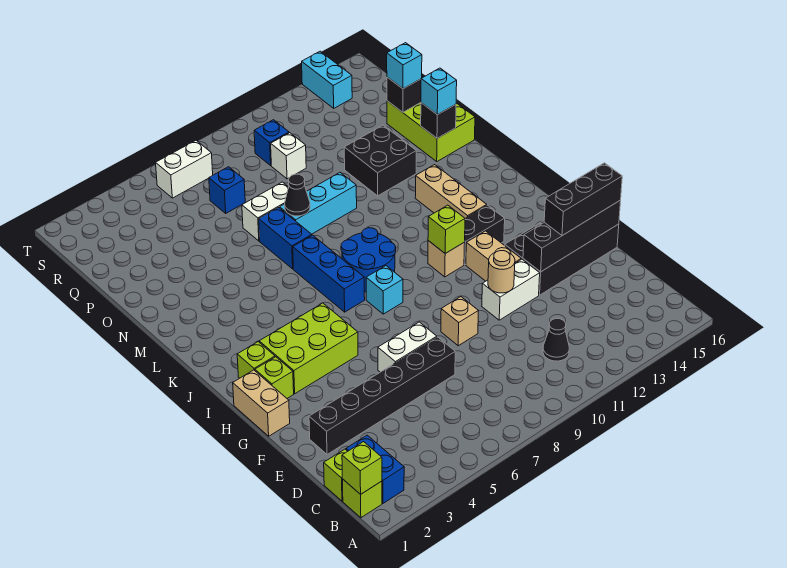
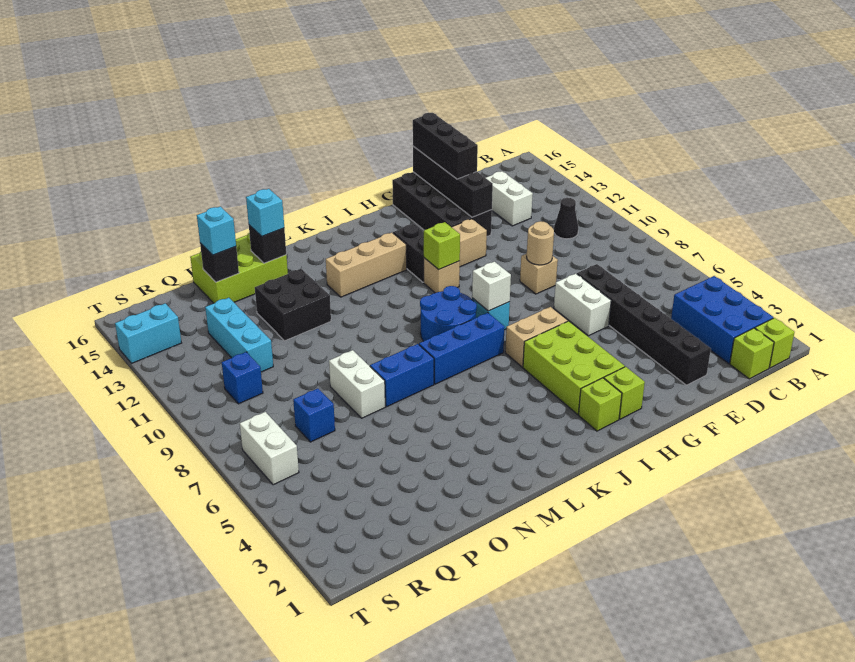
lime brick B1 level 2 -> none
blue brick B2:C2 level 1 -> blue brick B2:C4 level 1
white brick F11:F12 level 1 -> white brick D13:D14 level 1
tan round brick F11 level 2 -> tan round brick F9 level 2
tan brick G1:H1 level 1 -> tan brick H6:I6 level 1
cyan brick N8:N10 level 1 -> cyan brick Q11:Q13 level 1
black cone N8 level 2 -> none
white brick Q10 level 1 -> white brick I8 level 2

